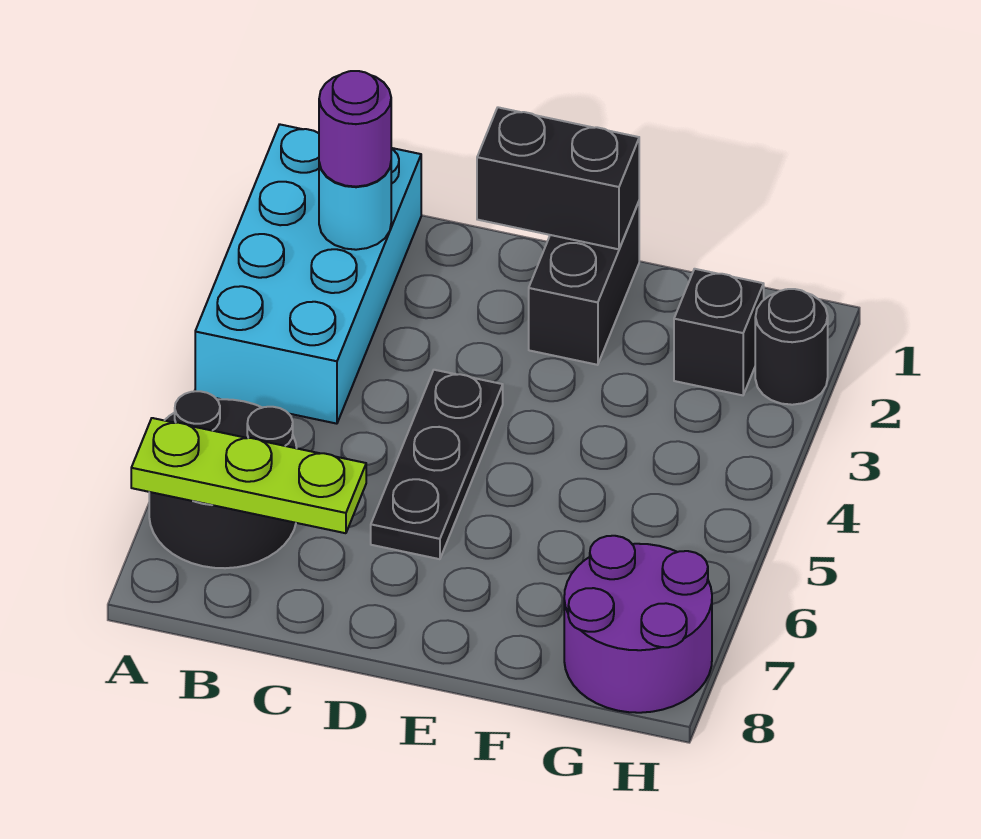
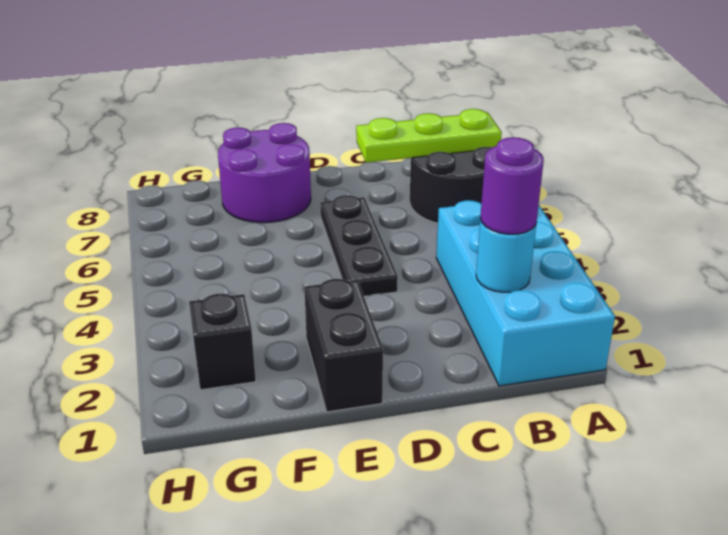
black brick D1:E1 level 2 -> none
purple round brick G7:H8 level 1 -> purple round brick E7:F8 level 1
black round brick H2 level 1 -> none

